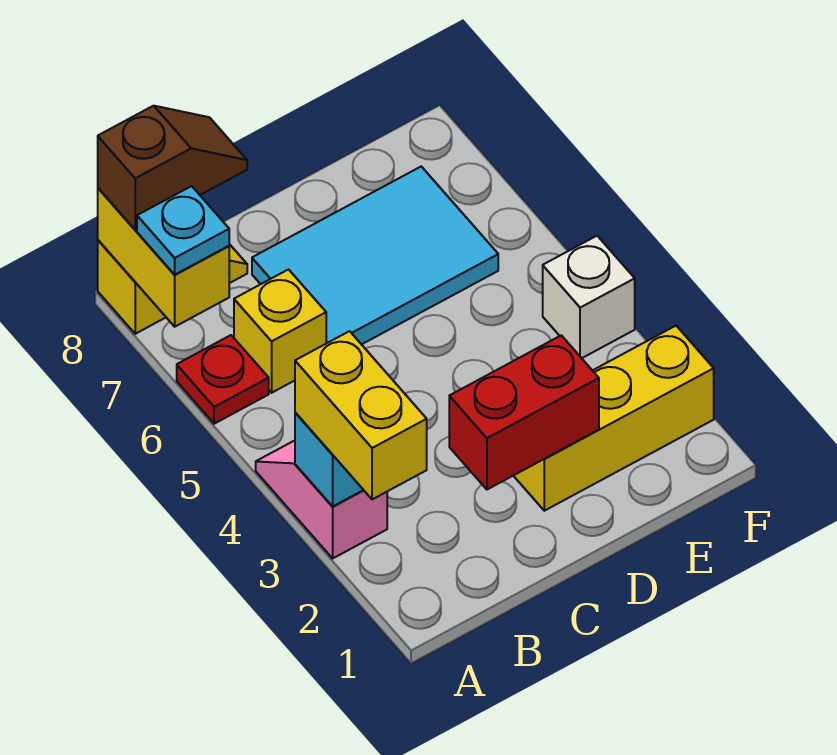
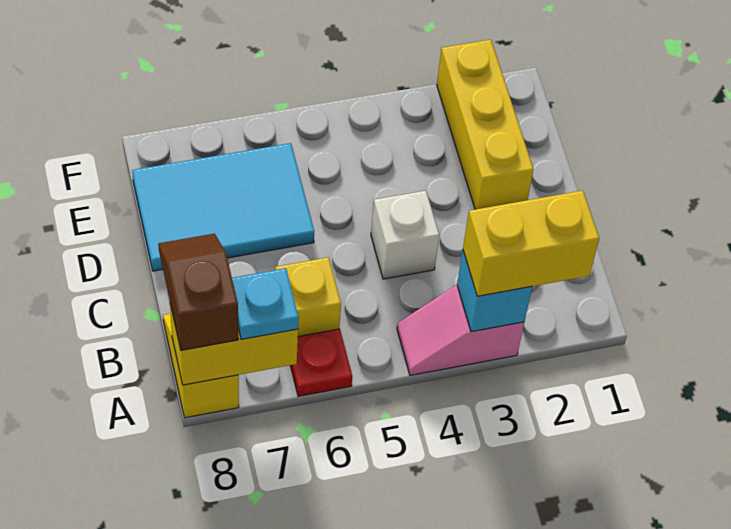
red brick C2:D2 level 2 -> none
cyan tile C6:E7 level 1 -> cyan tile D6:E8 level 1
white brick F4 level 1 -> white brick C4 level 1

